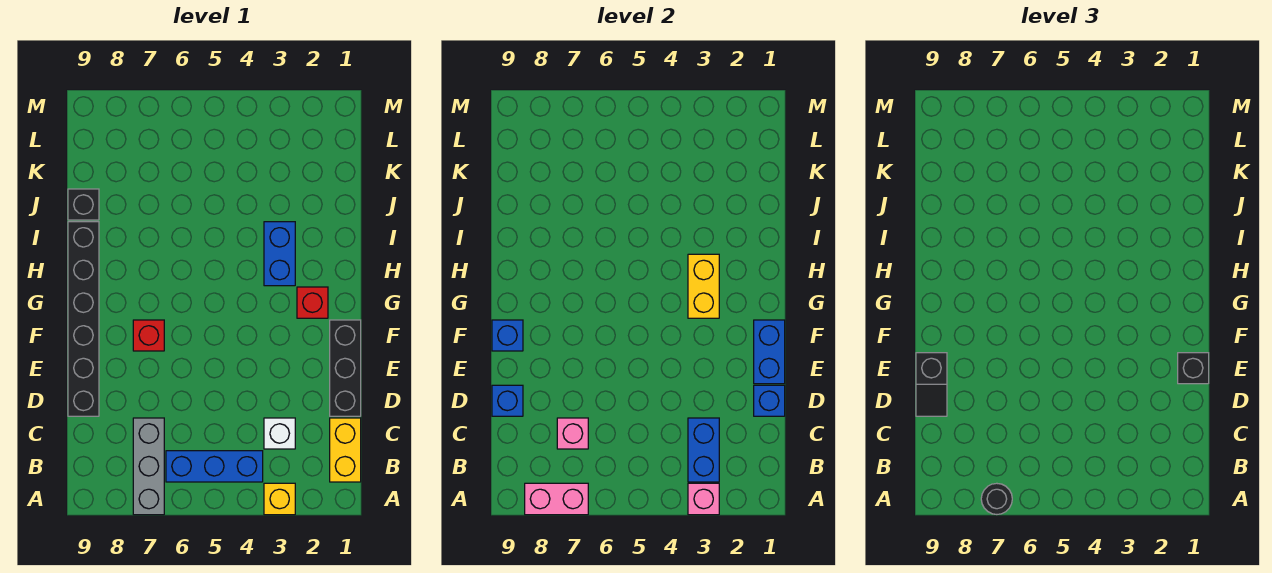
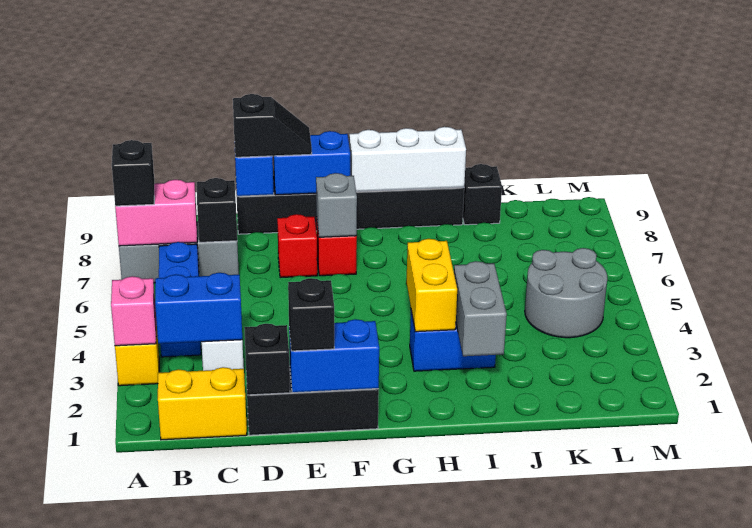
pink brick A7:A8 level 2 -> pink brick A7:B7 level 2
black round brick A7 level 3 -> black brick A7 level 3
pink brick C7 level 2 -> black brick C7 level 2
blue brick D1 level 2 -> black brick D1 level 2
black slope D9:E9 level 3 top E -> black slope D9:E9 level 3 top D
none -> grey brick F7 level 2
blue brick F9 level 2 -> blue brick E9:F9 level 2
red brick G2 level 1 -> red brick E7 level 1
yellow brick G3:H3 level 2 -> yellow brick H3:H4 level 2
none -> white brick G9:I9 level 2
none -> grey brick I2:I3 level 2
none -> grey round brick K4:L5 level 1

